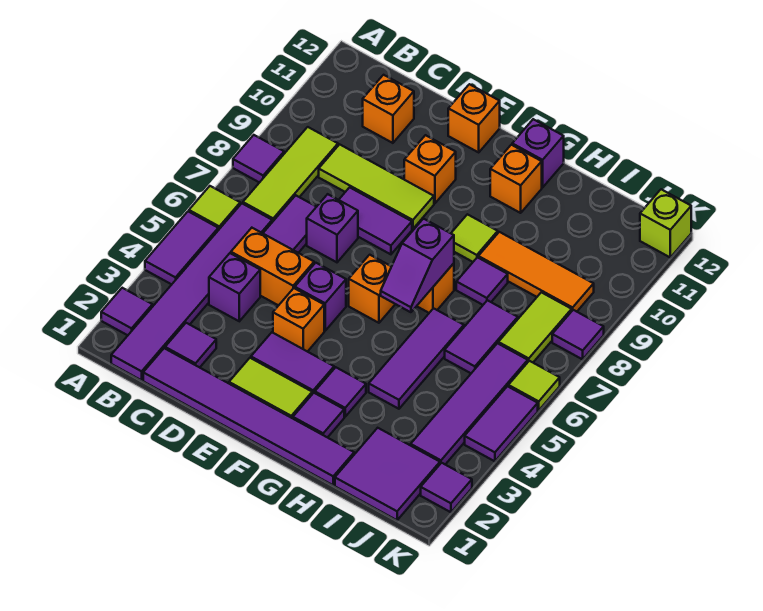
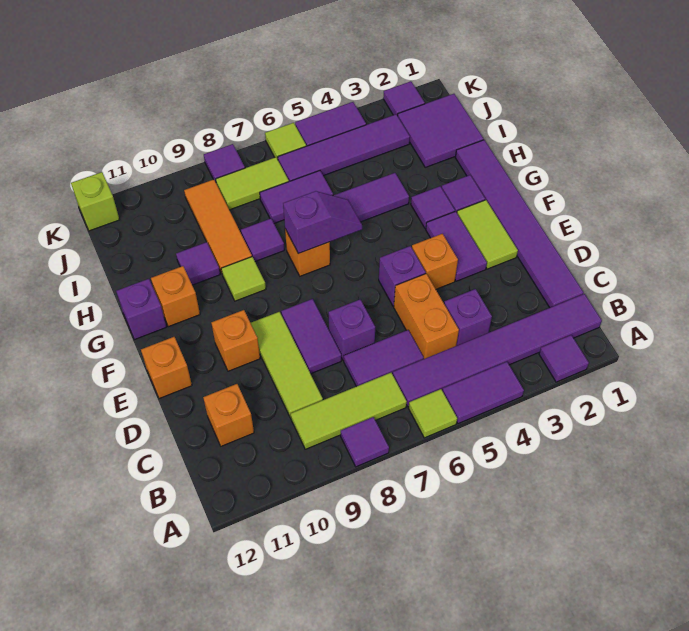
purple tile C2 level 1 -> purple tile H10 level 1
orange brick F6 level 1 -> none

